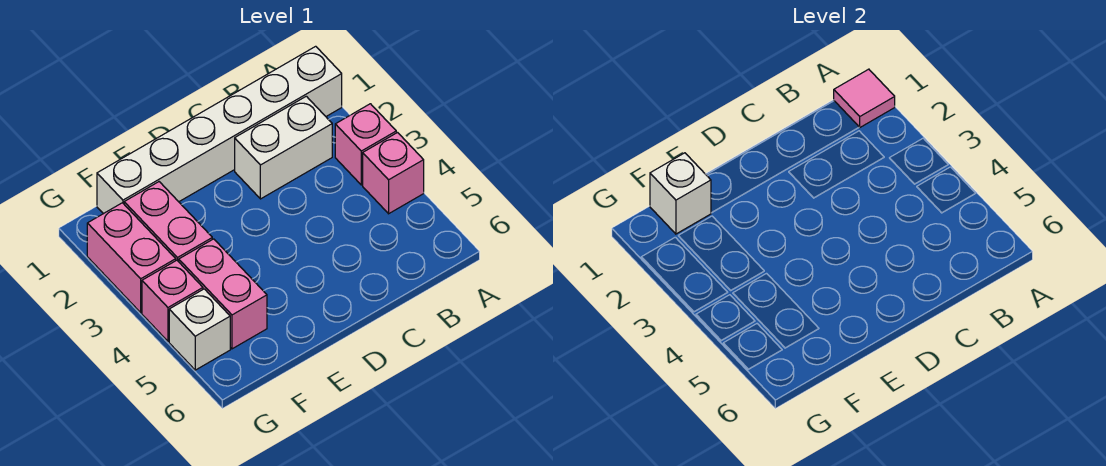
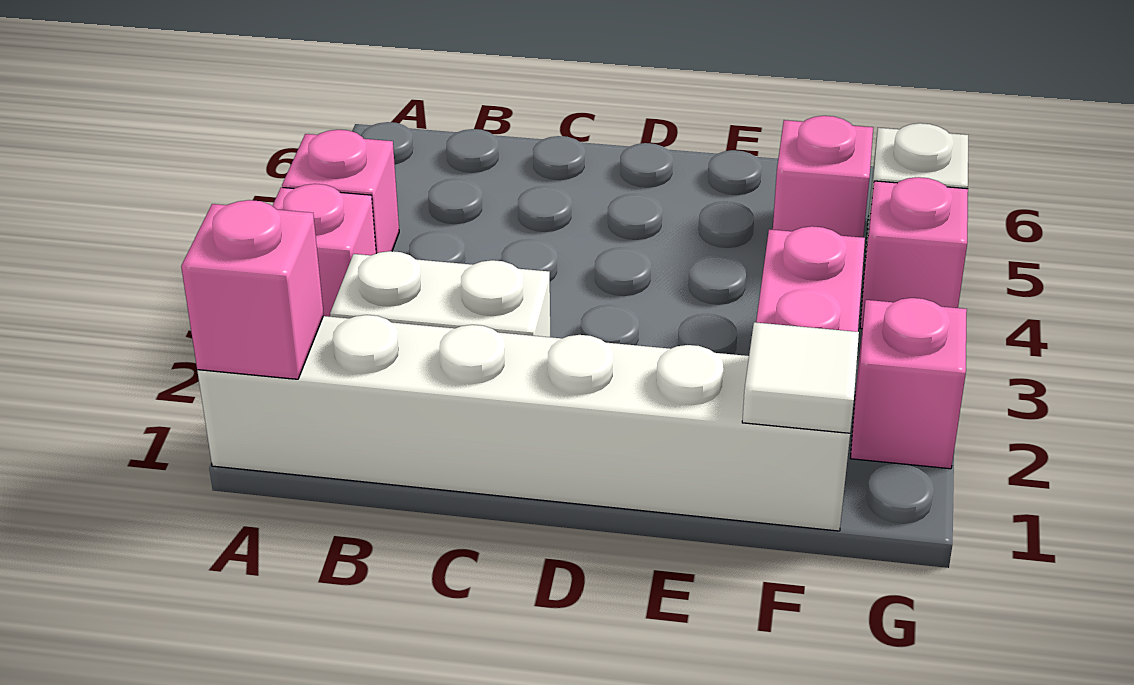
pink tile A1 level 2 -> pink brick A1 level 2
white brick F1 level 2 -> white tile F1 level 2
pink brick F4:F5 level 1 -> pink brick F5 level 1
pink brick G2:G3 level 1 -> pink brick G2 level 1

